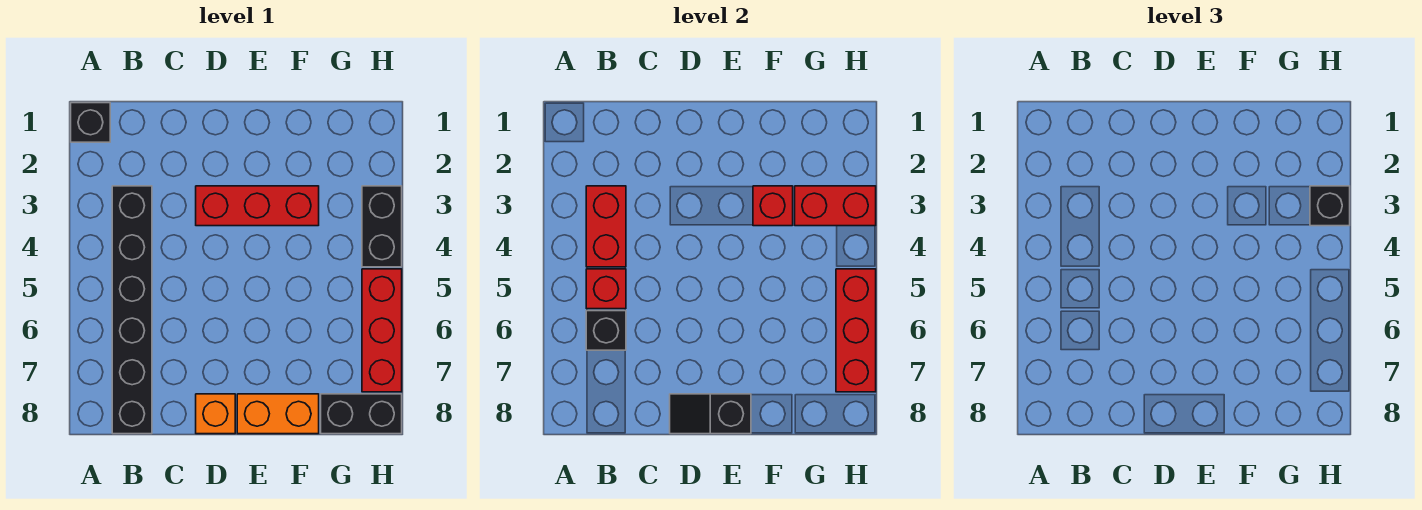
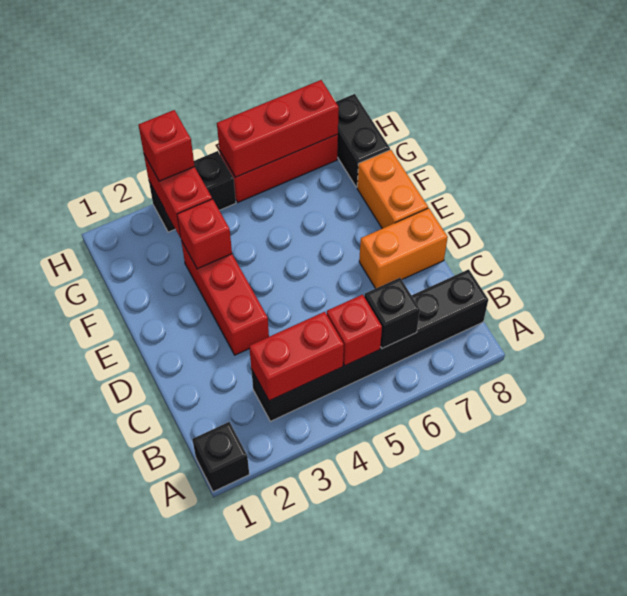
orange brick D8 level 1 -> orange brick D7:D8 level 1
black slope D8:E8 level 2 top E -> none
black brick H3 level 3 -> red brick H3 level 3

